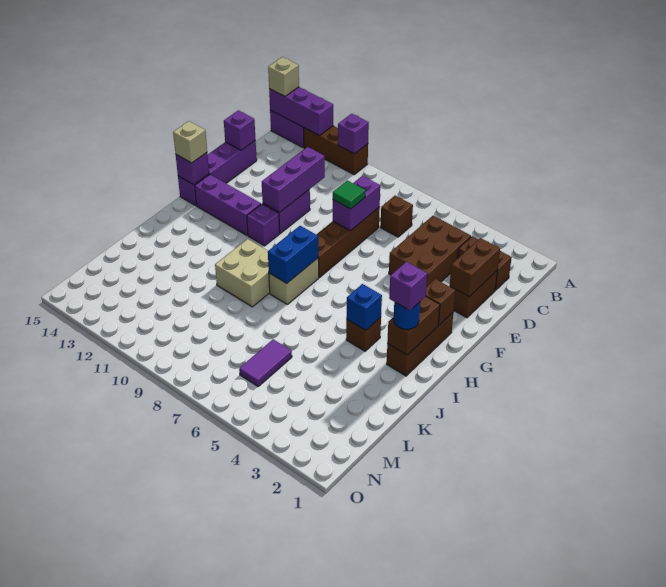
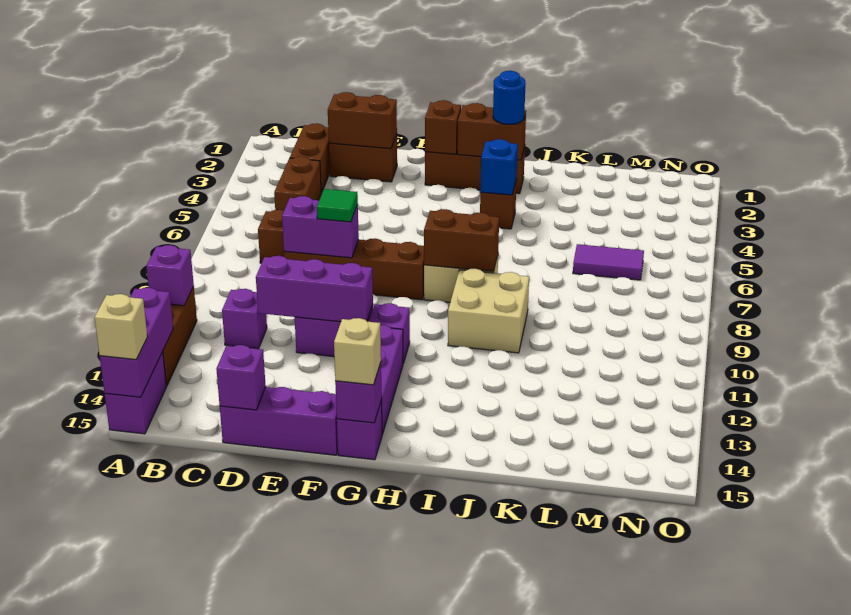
brown brick C4:E5 level 1 -> brown brick C4:C5 level 1
blue brick H8:I8 level 2 -> brown brick H8:I8 level 2
purple brick I2 level 4 -> purple brick C11 level 1

